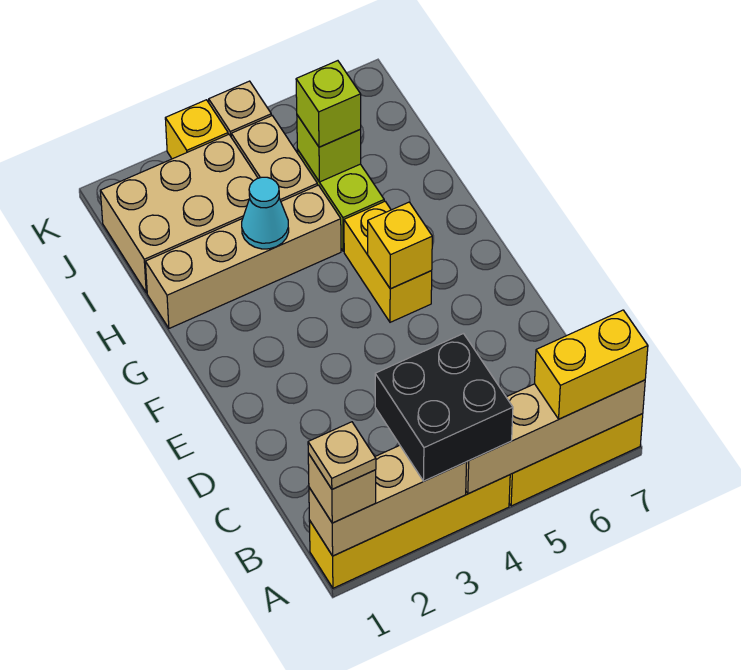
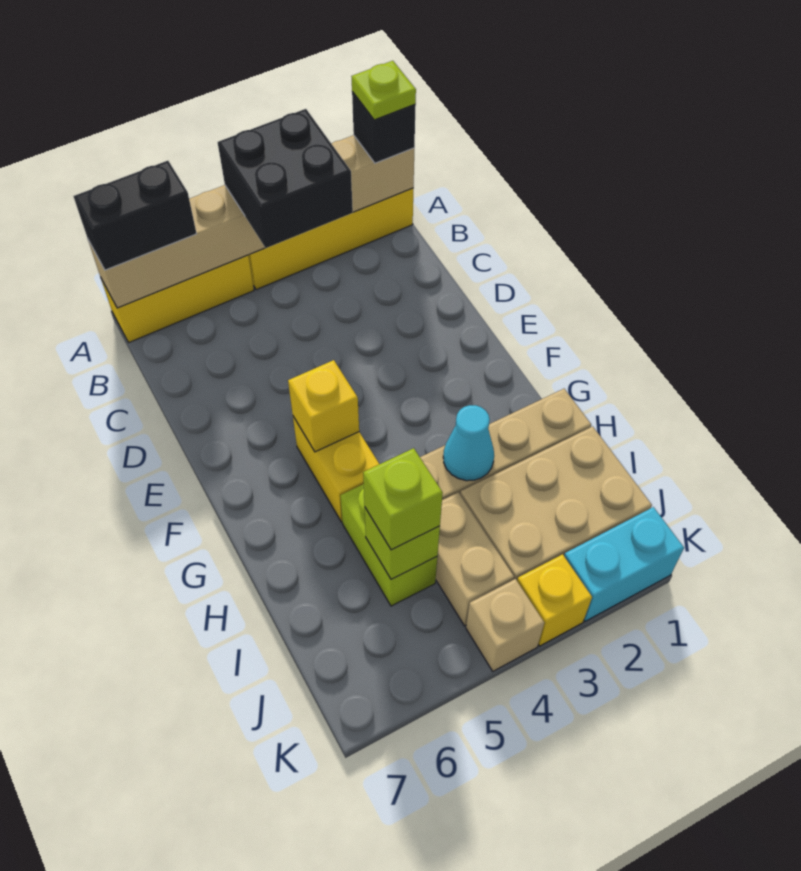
tan brick A1 level 3 -> black brick A1 level 3
tan plate A1 level 4 -> lime plate A1 level 4
yellow brick A6:A7 level 3 -> black brick A6:A7 level 3
none -> cyan brick K1:K2 level 1

